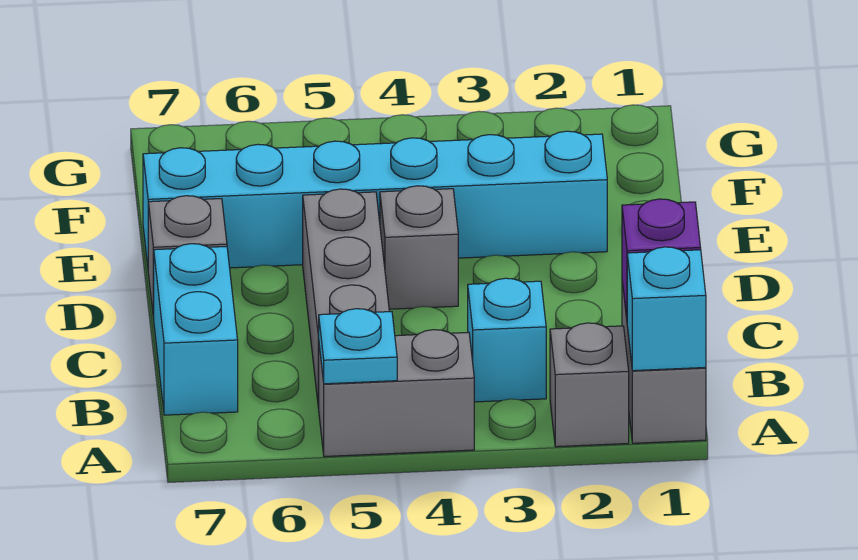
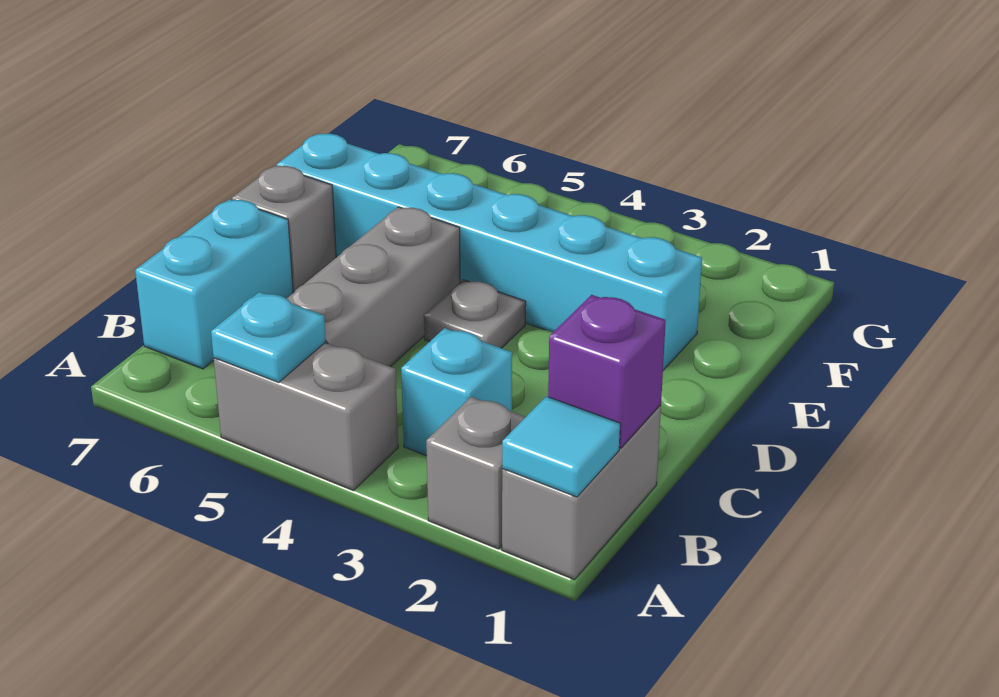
cyan brick A1 level 2 -> cyan tile A1 level 2
grey brick D4 level 1 -> grey plate D4 level 1

